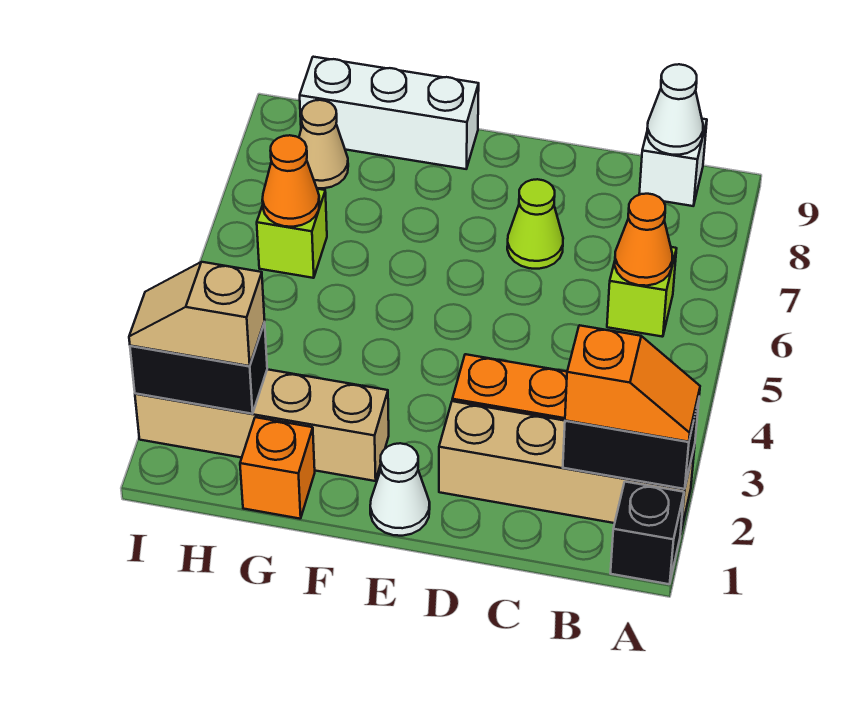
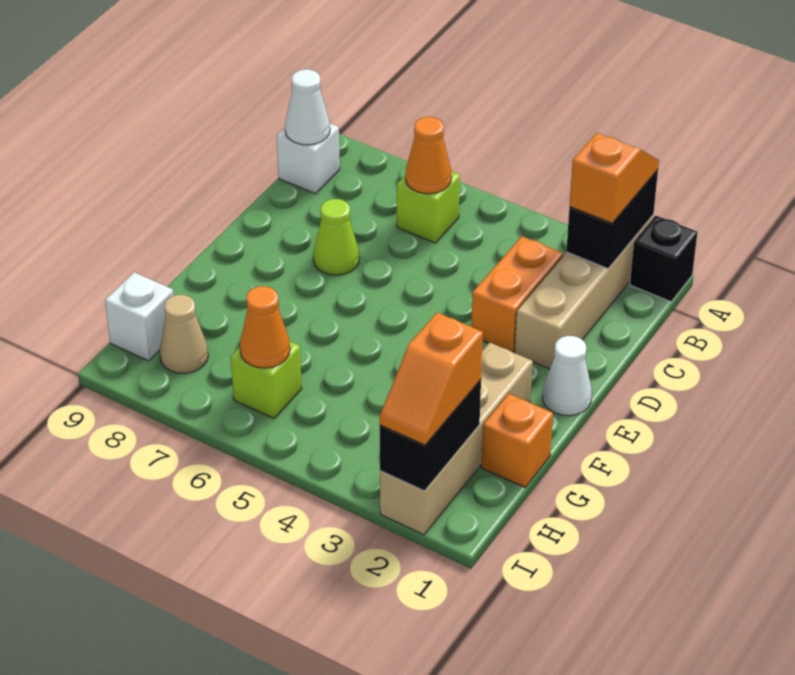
white brick F9:H9 level 1 -> white brick H9 level 1
tan slope H2:I2 level 3 top H -> orange slope H2:I2 level 3 top H

